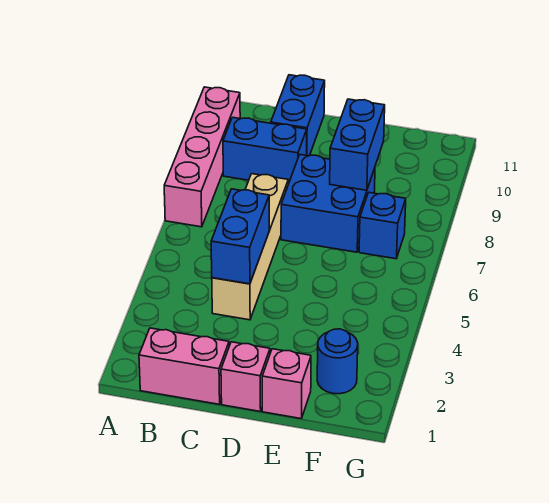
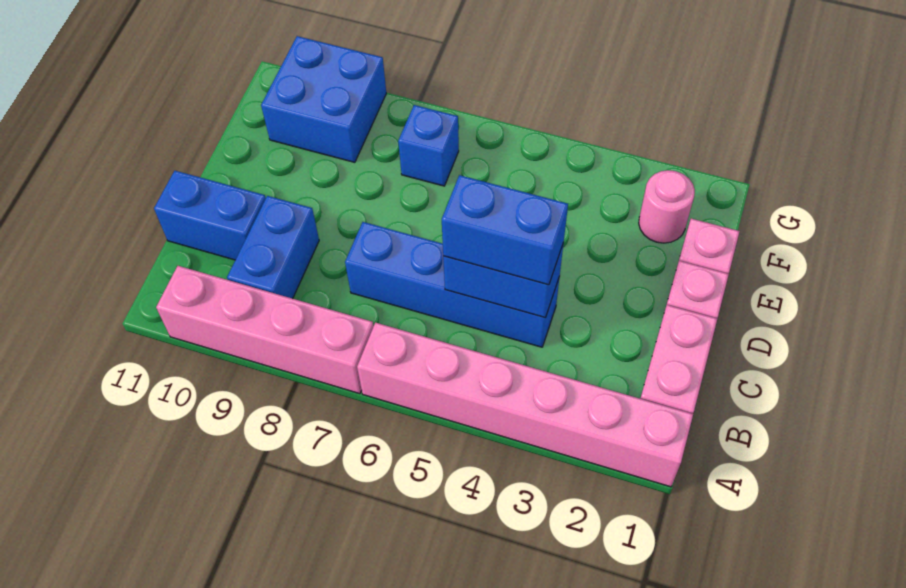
none -> pink brick A1:A6 level 1
tan brick C4:C7 level 1 -> blue brick C4:C7 level 1
blue brick D7:E8 level 1 -> blue brick F9:G10 level 1
blue brick E8:E9 level 2 -> blue brick C4:C5 level 3
blue round brick F2 level 1 -> pink round brick F2 level 1

